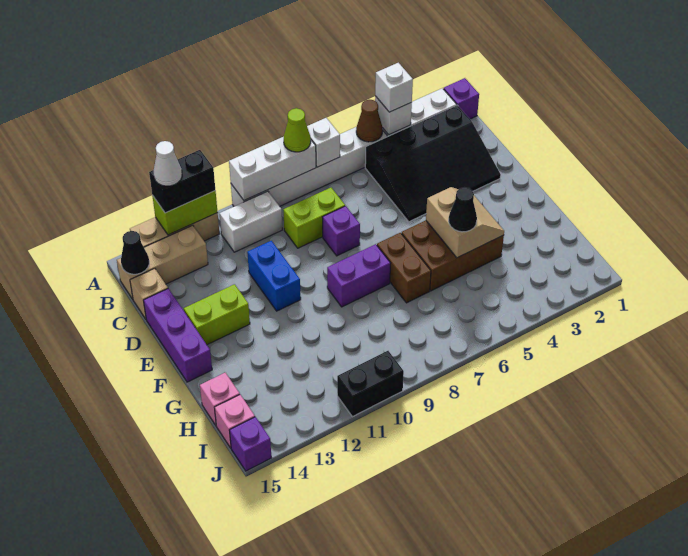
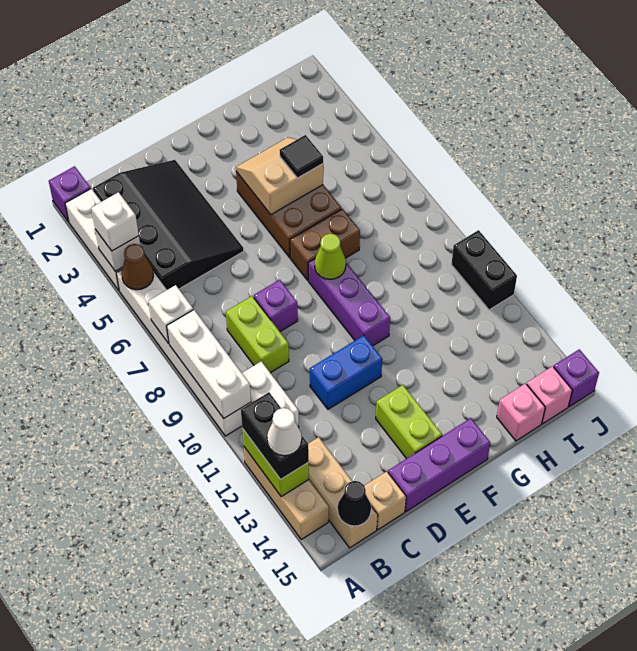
lime cone A8 level 3 -> lime cone F8 level 2
purple brick F8:F9 level 1 -> purple brick F8:F10 level 1
black cone G5 level 3 -> black tile G5 level 3

